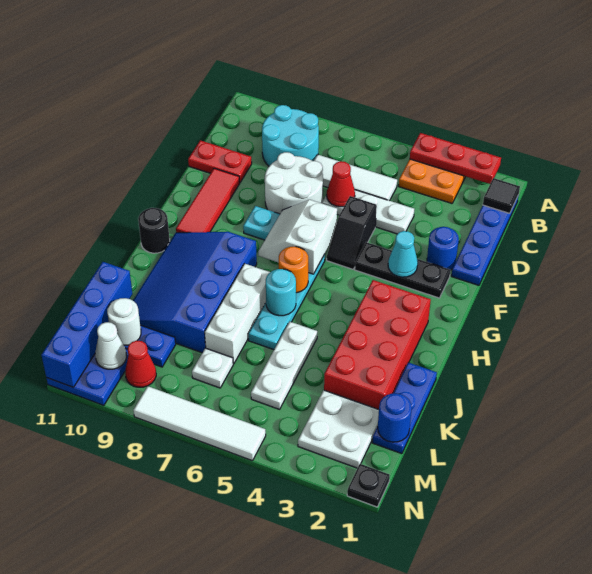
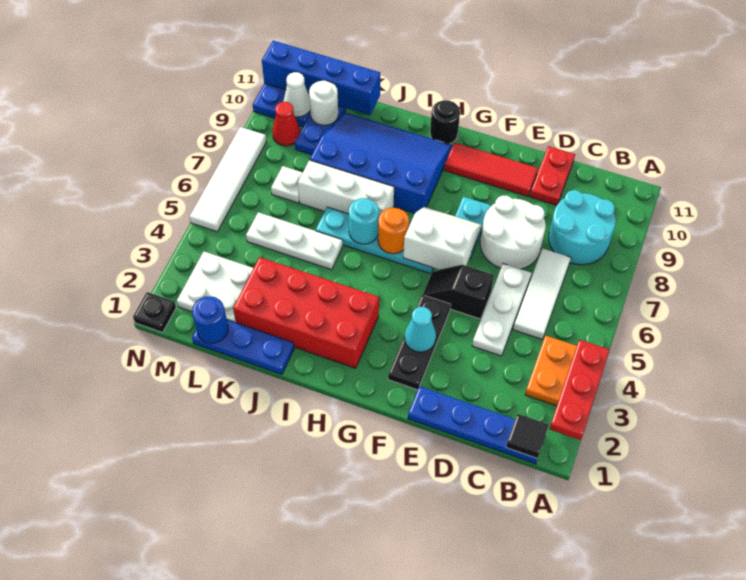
red cone D6 level 2 -> none
blue round brick E2 level 1 -> none

